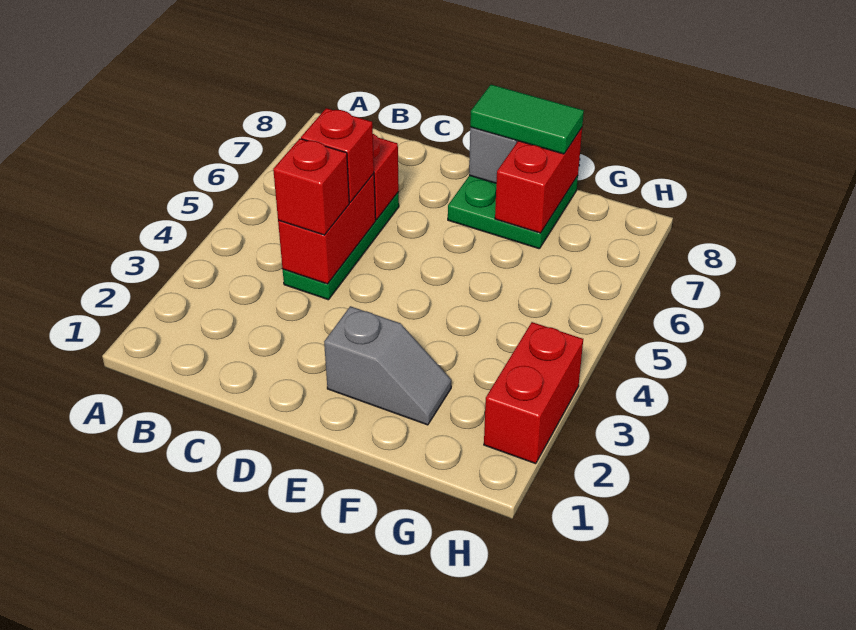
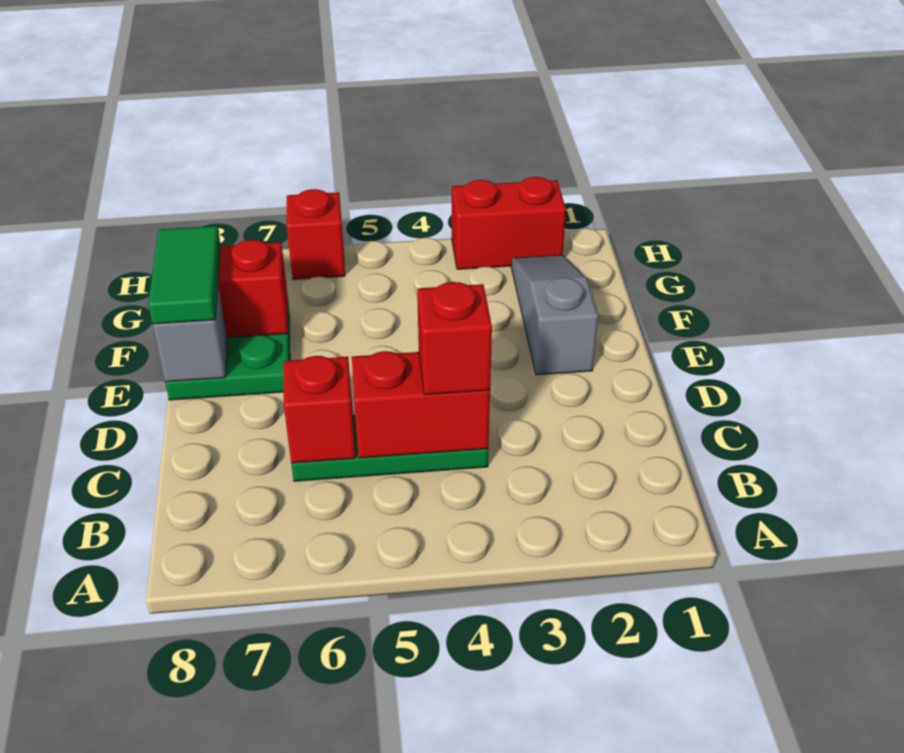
red brick C5 level 3 -> red brick H6 level 1
grey slope E2:F2 level 1 top E -> grey slope E2:G2 level 1 top E

